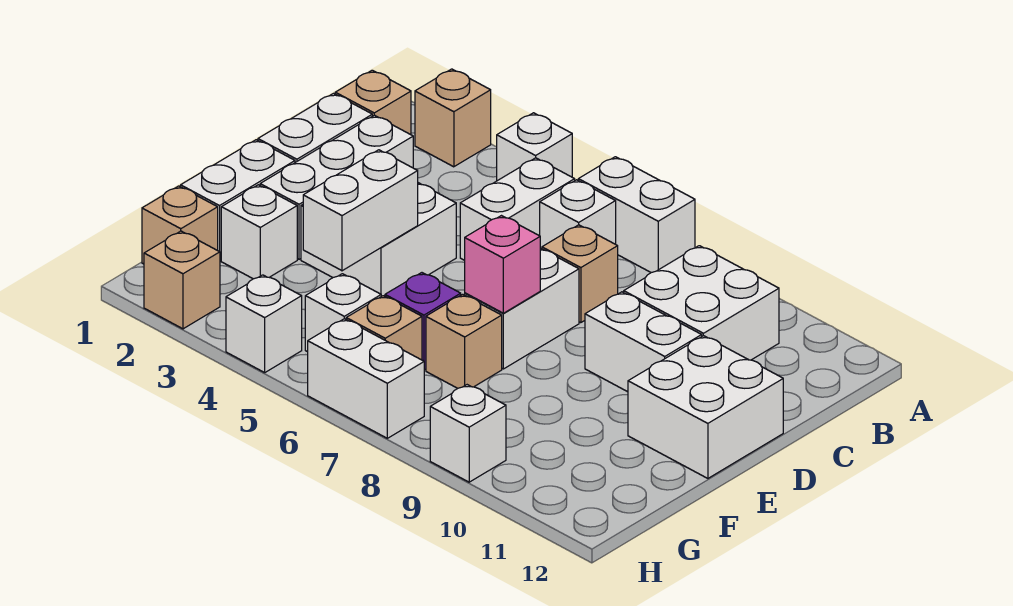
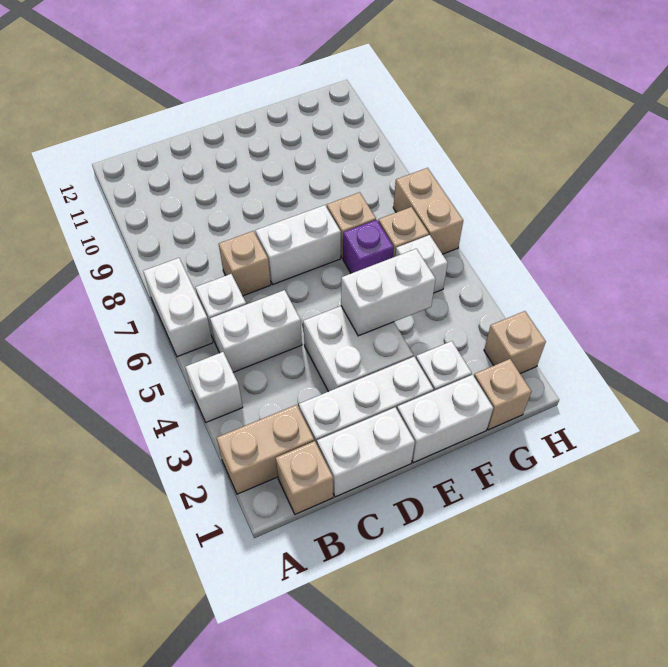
tan brick A2 level 1 -> tan brick A2:B2 level 1
white brick B9:C10 level 1 -> none
white brick D9:D10 level 1 -> none
white brick D11:E12 level 1 -> none
pink brick E7 level 2 -> none
white brick H4 level 1 -> none
white brick H6:H7 level 1 -> tan brick H6:H7 level 1
white brick H9 level 1 -> none

